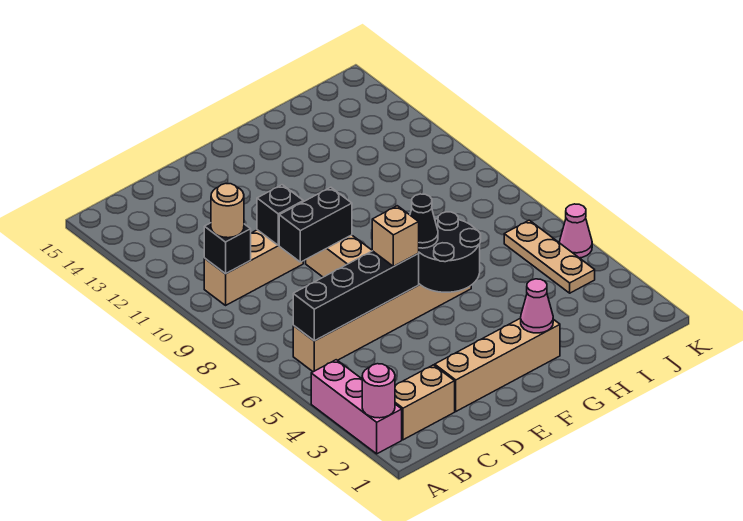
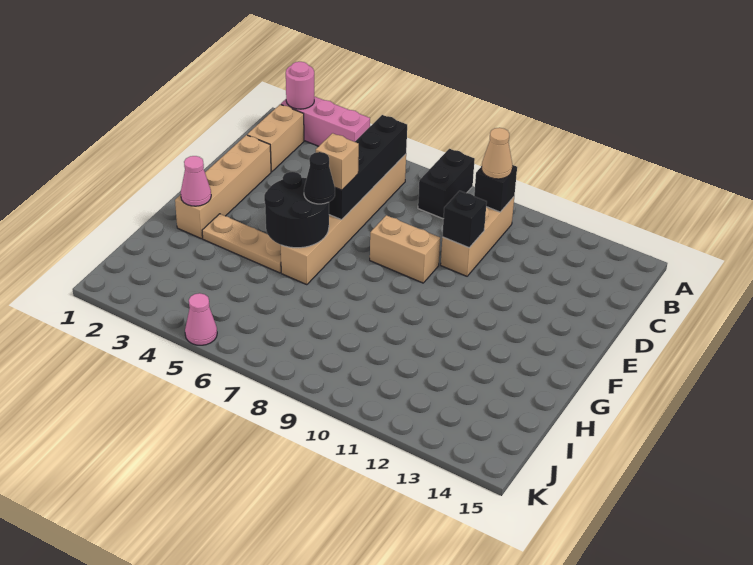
tan round brick B10 level 3 -> tan cone B10 level 3
black brick D9:E9 level 2 -> black brick A8:B8 level 1
tan plate J4:J6 level 1 -> tan plate G3:G5 level 1

